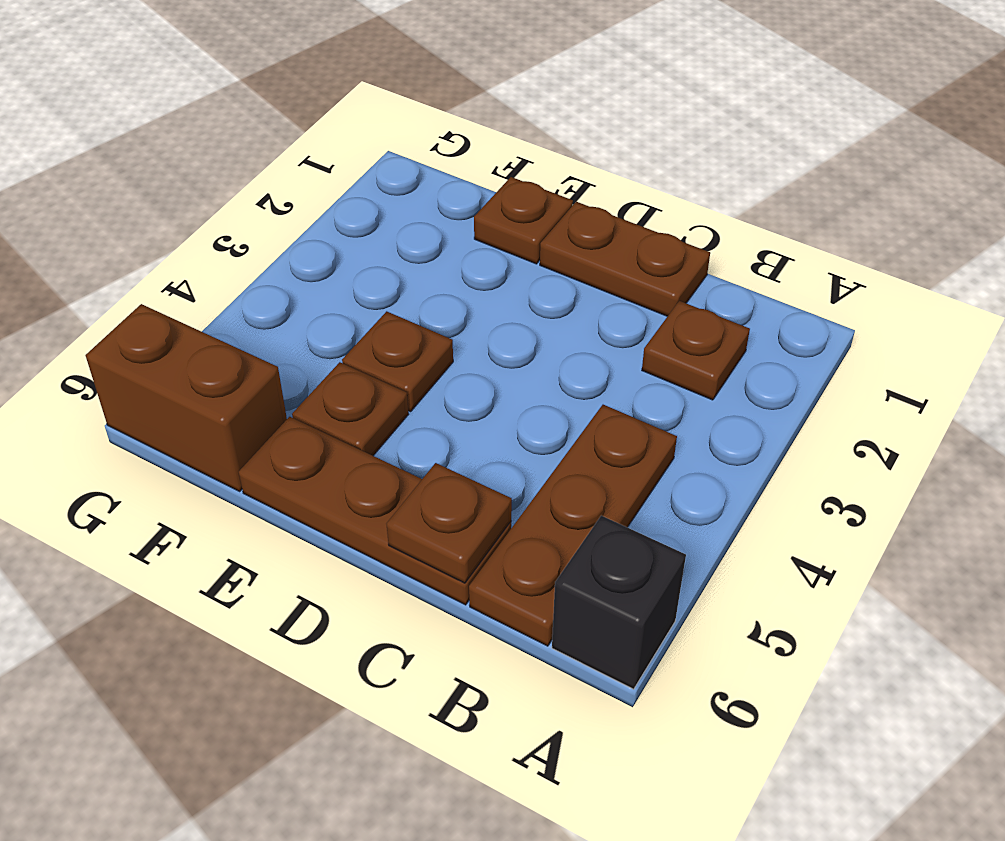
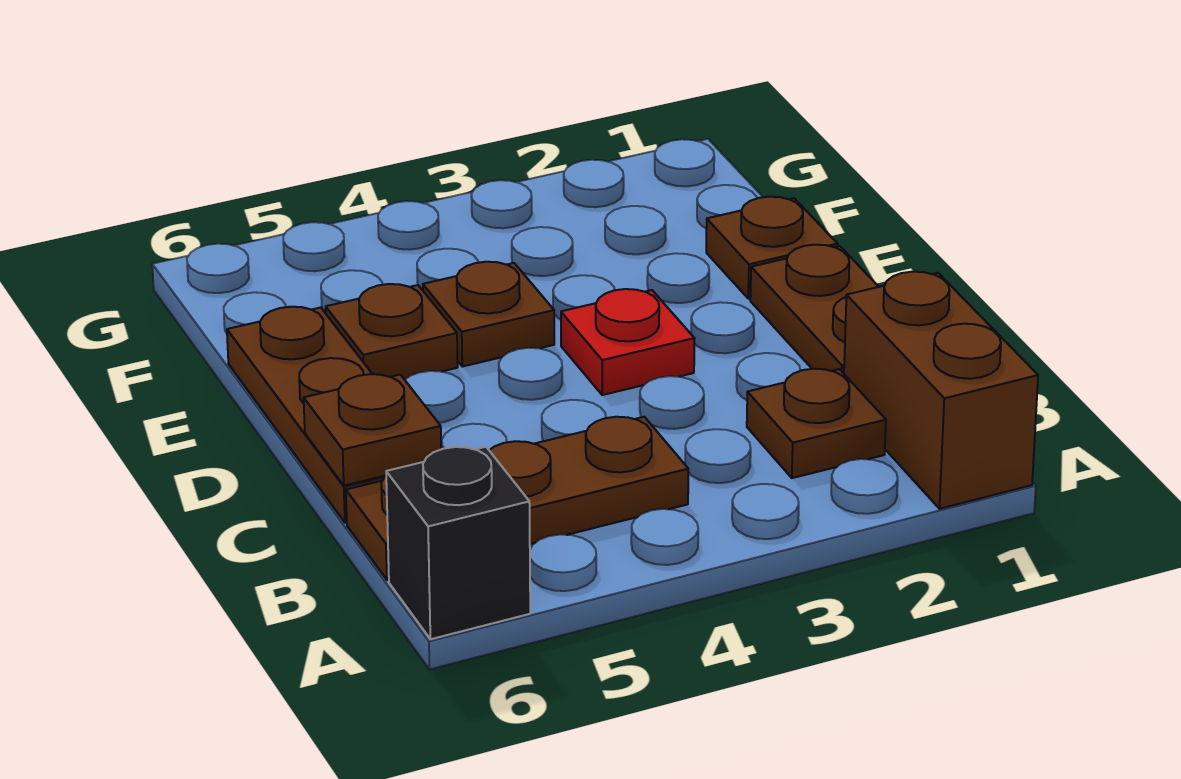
none -> red plate D3 level 1
brown brick F6:G6 level 1 -> brown brick A1:B1 level 1

